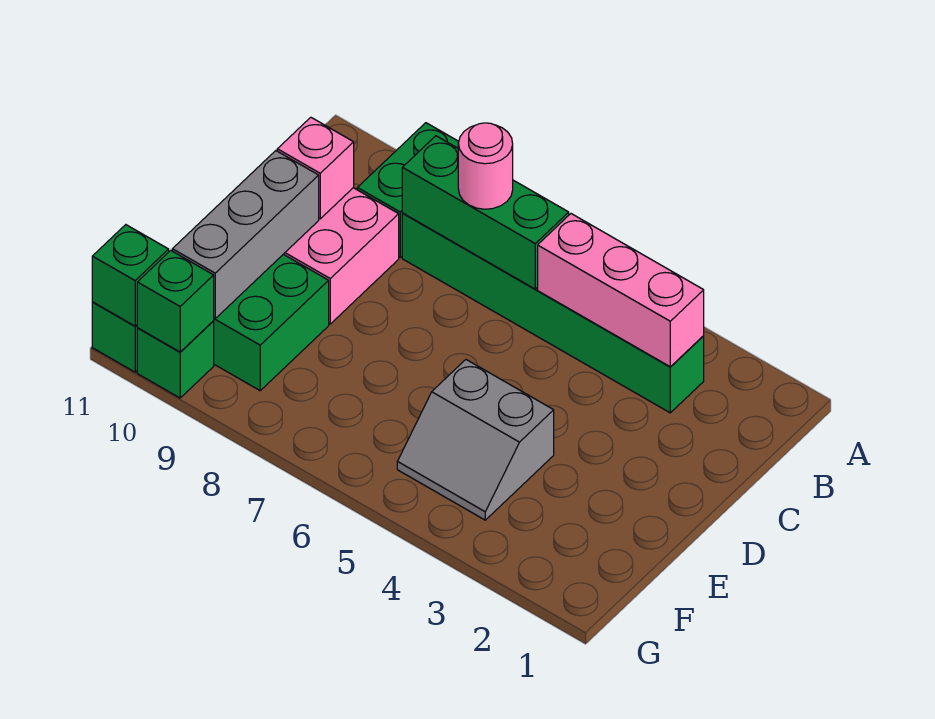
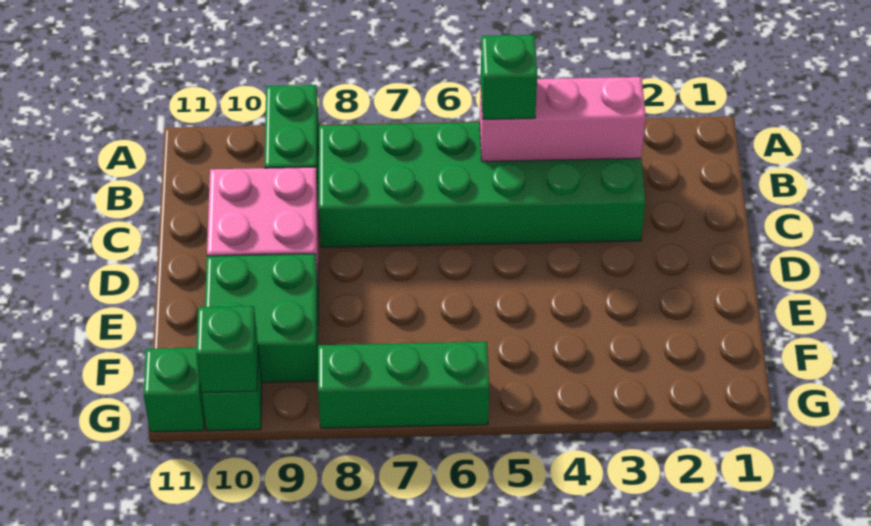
green brick B3:B8 level 1 -> green brick B3:C8 level 1
green brick B6:B8 level 2 -> green brick G6:G8 level 1
pink round brick B7 level 3 -> none
pink brick C10 level 2 -> none
grey brick D10:F10 level 2 -> none
grey slope E4:F5 level 1 top E -> none
green brick G11 level 2 -> green brick B5 level 3

